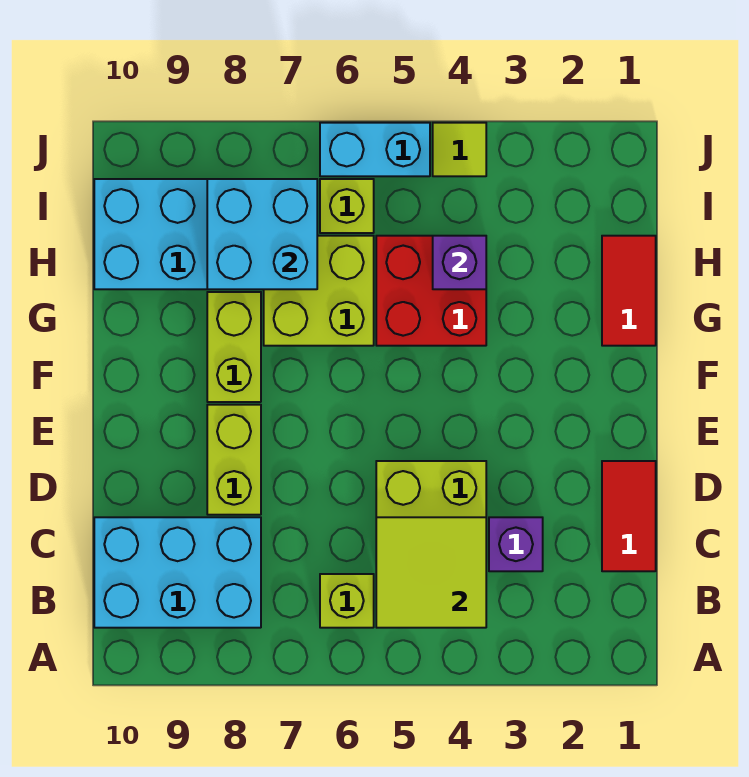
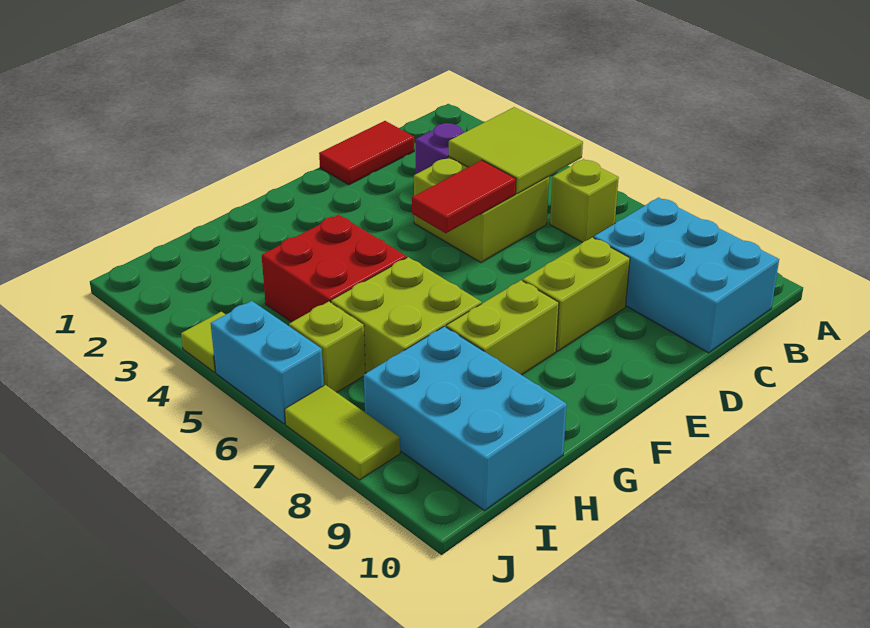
red tile G1:H1 level 1 -> red tile D5:E5 level 2
purple brick H4 level 2 -> none
cyan brick H7:I8 level 2 -> none
none -> lime tile J7:J8 level 1

